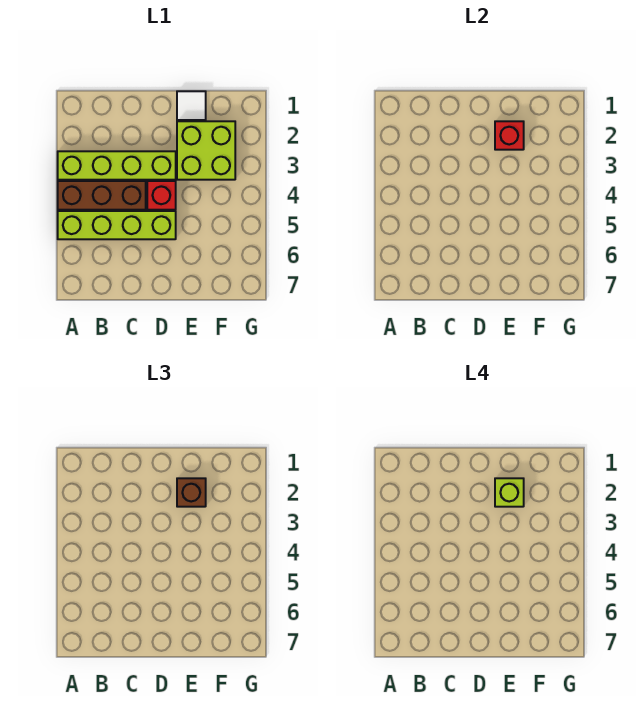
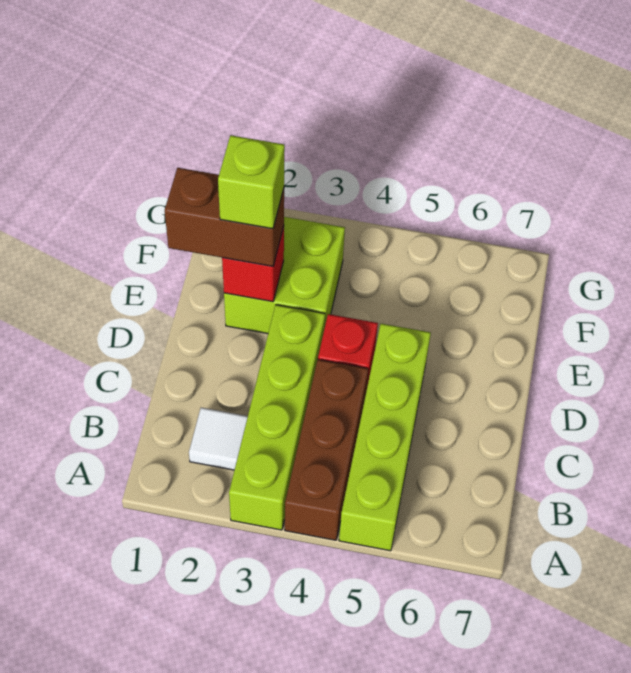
white tile E1 level 1 -> white tile B2 level 1
brown brick E2 level 3 -> brown brick E1:E2 level 3

